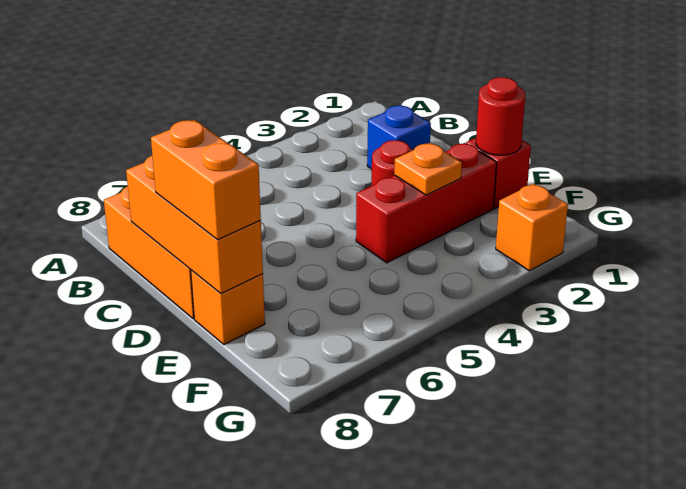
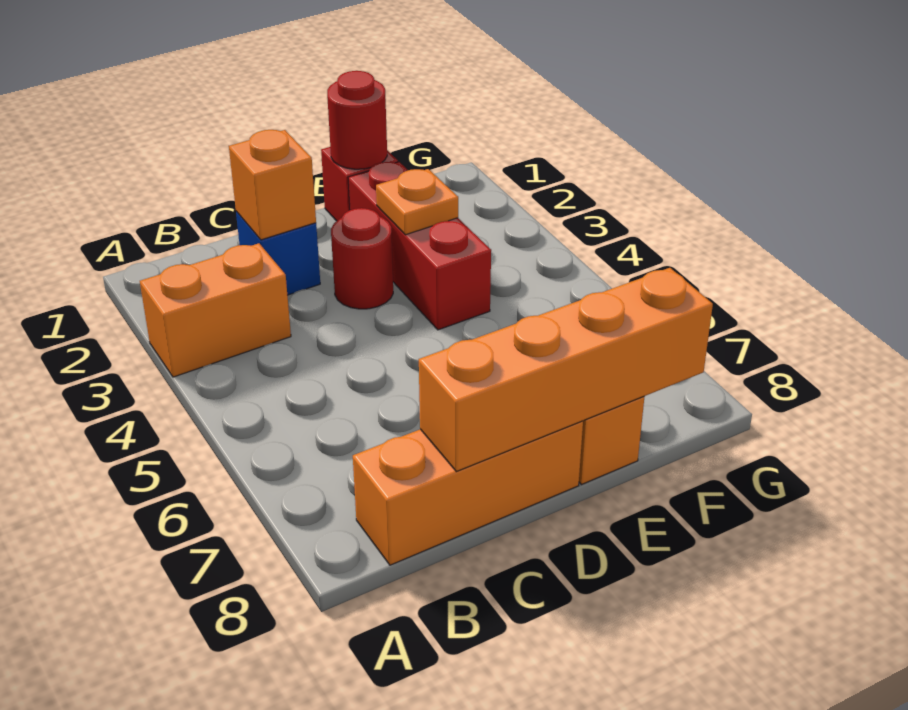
orange brick C8:E8 level 2 -> orange brick C8:F8 level 2
orange brick D8:E8 level 3 -> orange brick A3:B3 level 1
orange brick G2 level 1 -> orange brick C2 level 2

